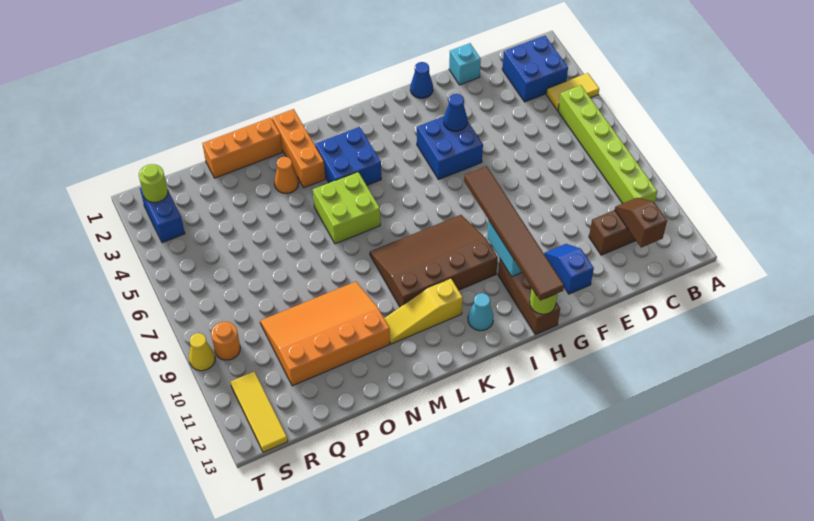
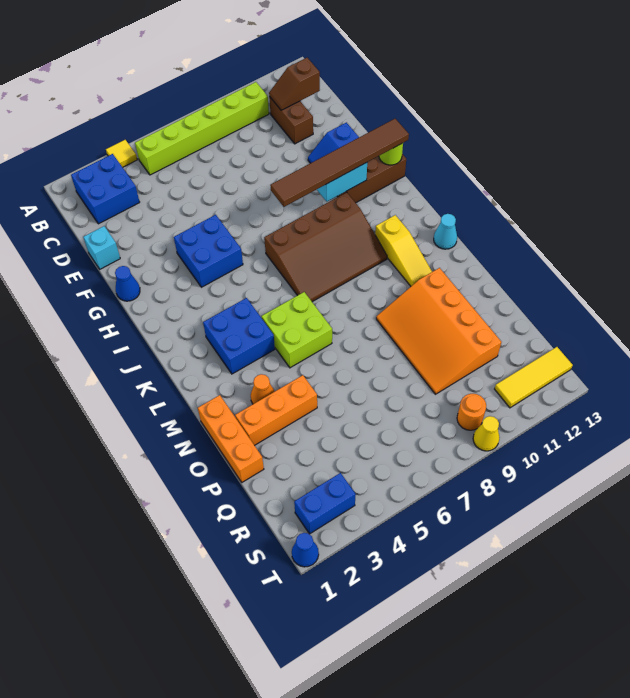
yellow tile A4:B4 level 1 -> yellow tile A4 level 1
blue cone G4 level 2 -> blue cone T1 level 1
brown slope I8:L10 level 1 top 10 -> brown slope I7:K10 level 1 top I
cyan cone J12 level 1 -> cyan cone L13 level 1
orange brick M1:M3 level 1 -> orange brick O2:O4 level 1
lime round brick S2 level 2 -> none

